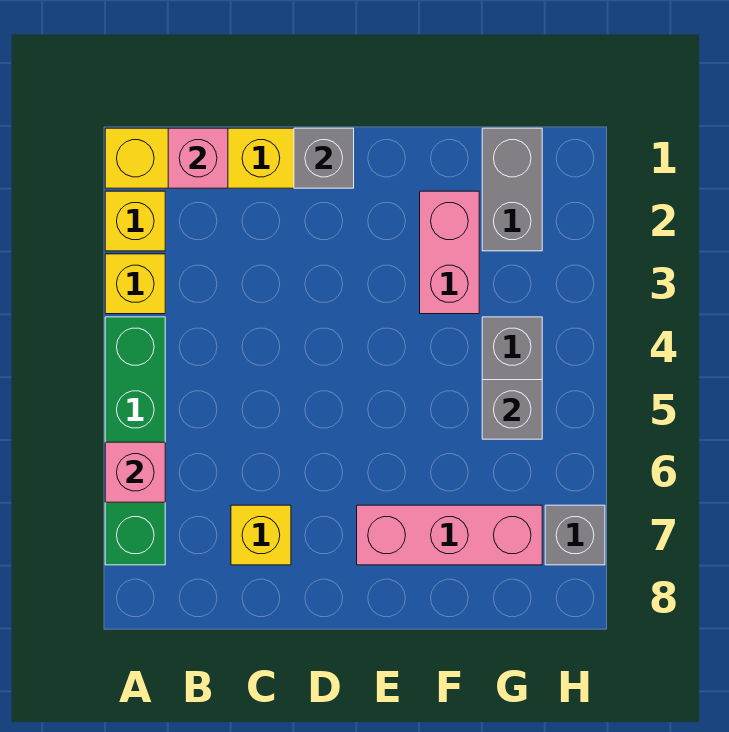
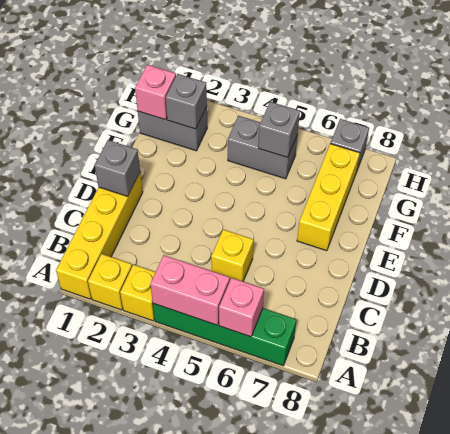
pink brick B1 level 2 -> pink brick G1 level 2
yellow brick C7 level 1 -> yellow brick C5 level 1
pink brick E7:G7 level 1 -> yellow brick E7:G7 level 1
pink brick F2:F3 level 1 -> pink brick A4:A5 level 2
none -> grey brick G2 level 2

